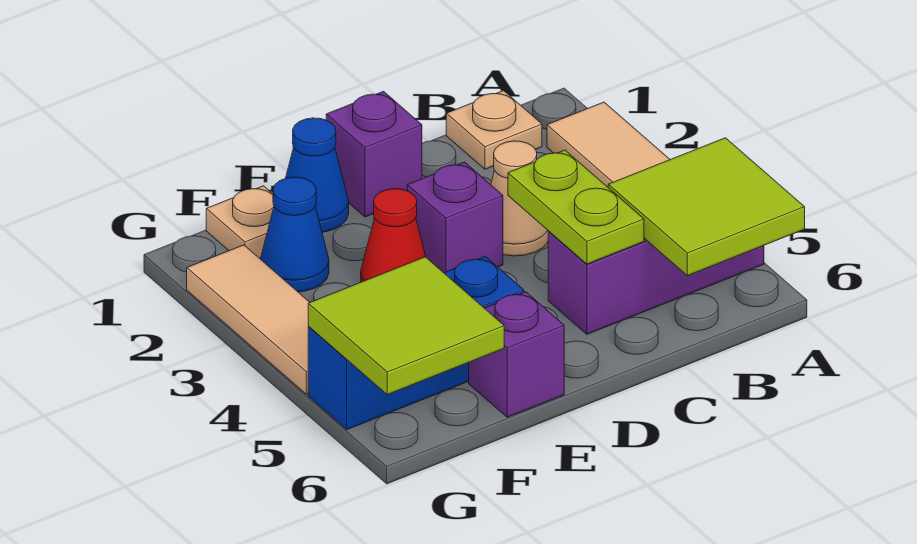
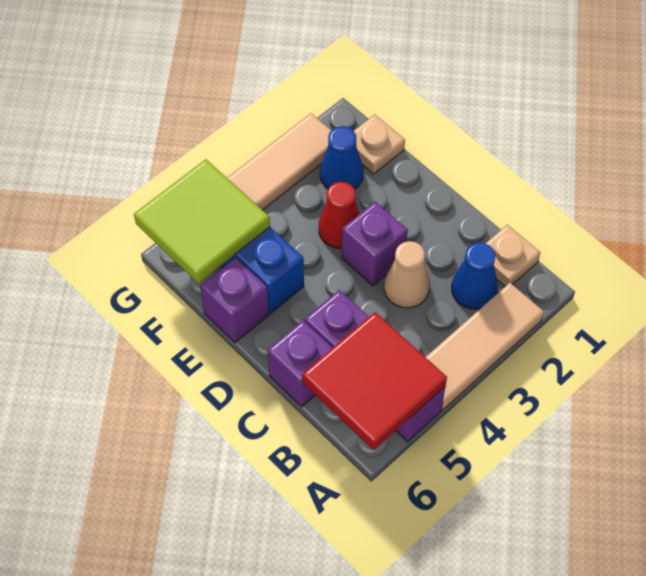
lime tile A5:B6 level 2 -> red tile A5:B6 level 2
lime plate C4:C5 level 2 -> none
purple brick D1 level 1 -> purple brick C6 level 1
blue cone E1 level 1 -> blue cone B2 level 1

